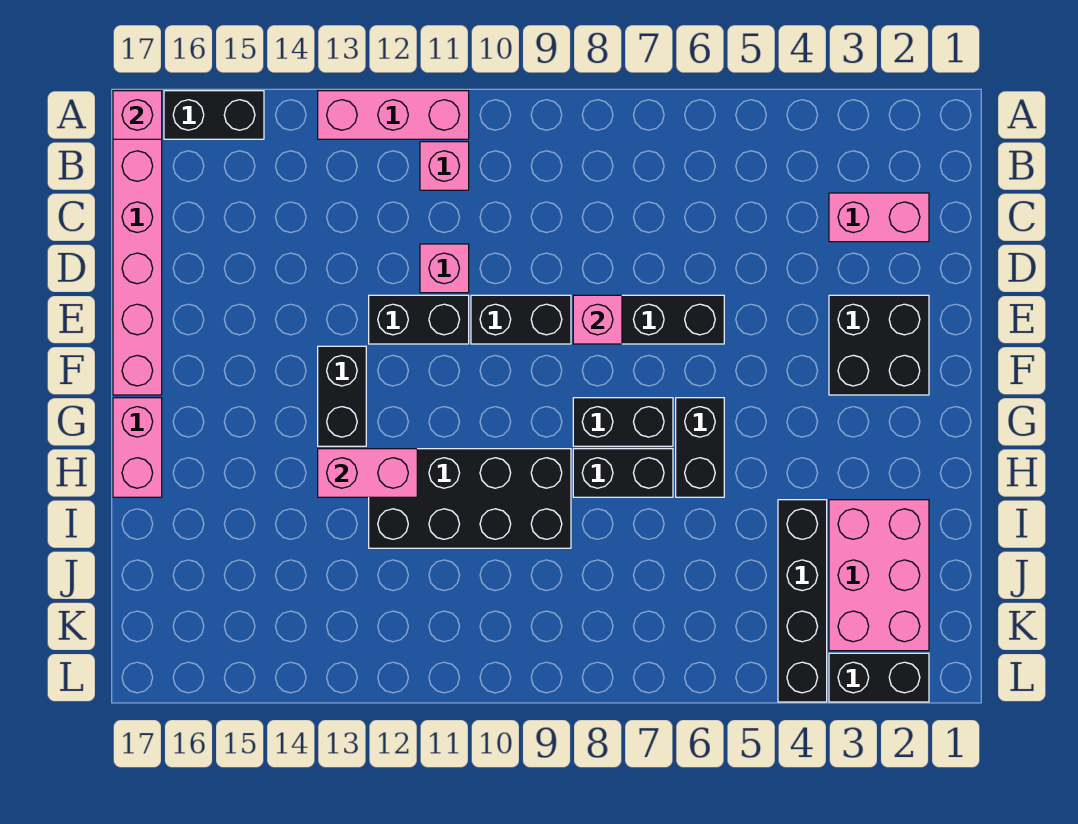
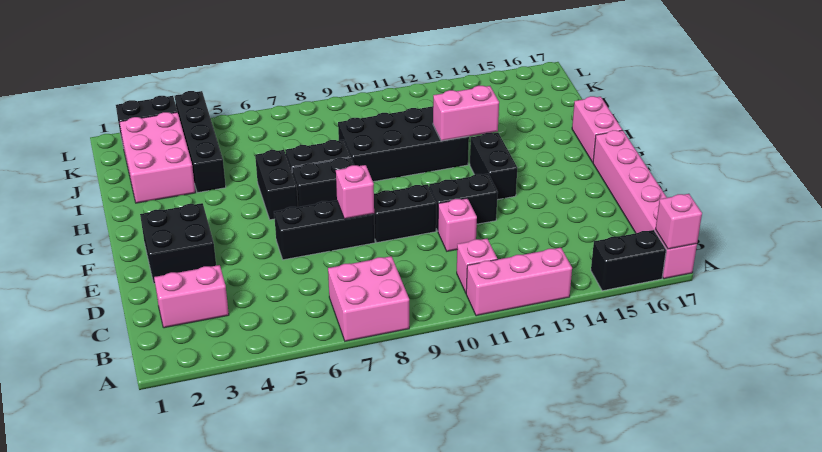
none -> pink brick A7:B8 level 1

